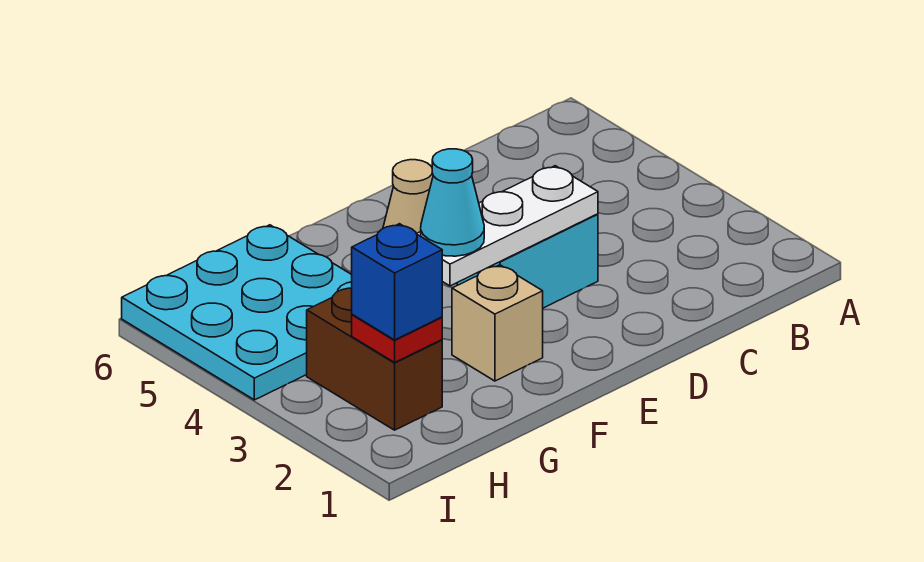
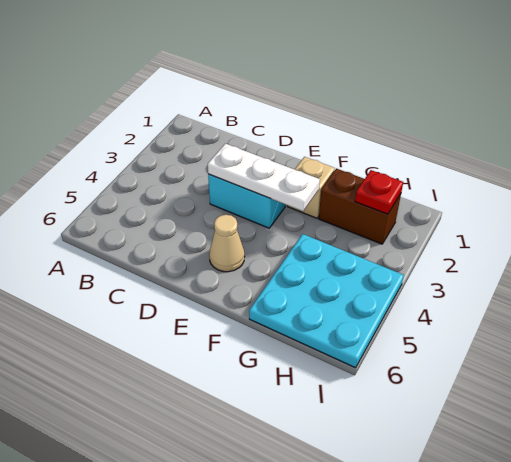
cyan cone F3 level 3 -> none
brown brick H2:H3 level 1 -> brown brick G2:H2 level 1
blue brick H2 level 3 -> none

